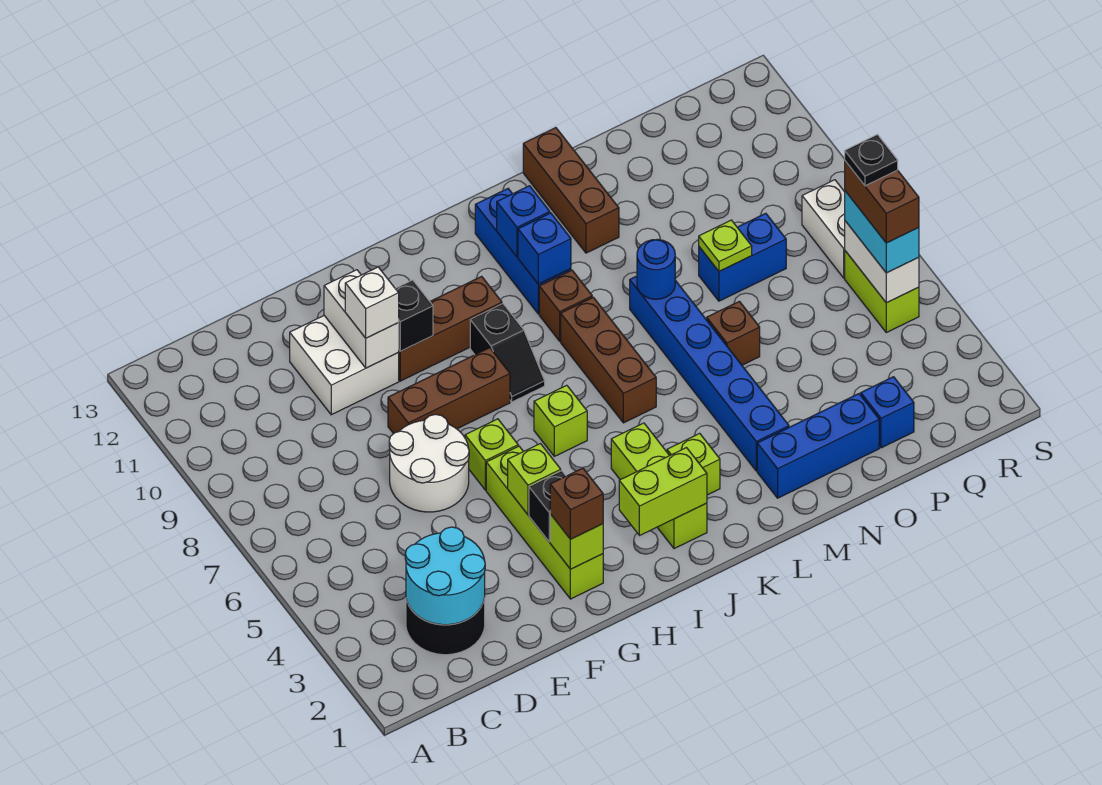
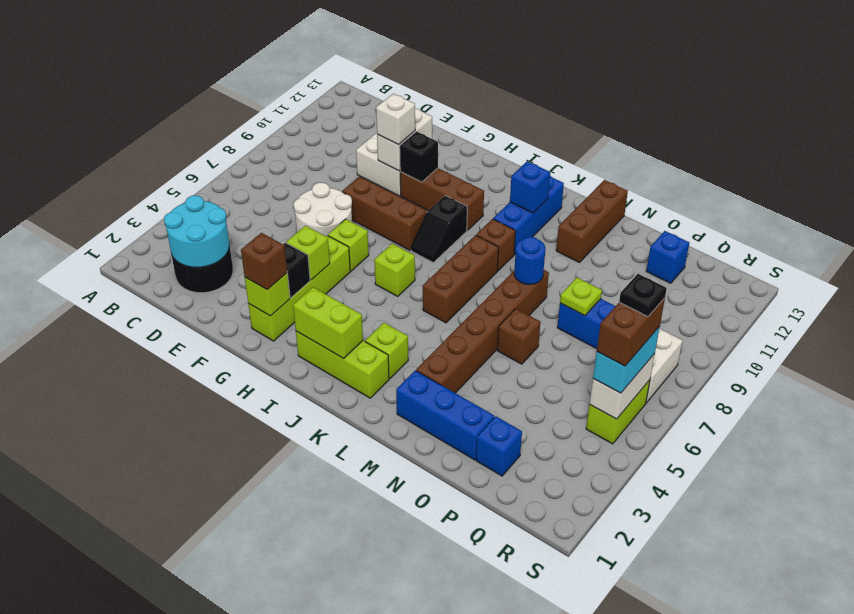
lime brick J2:J4 level 1 -> lime brick I2:K2 level 1
blue brick K10 level 2 -> blue brick P12 level 1
blue brick M3:M8 level 1 -> brown brick M3:M8 level 1

